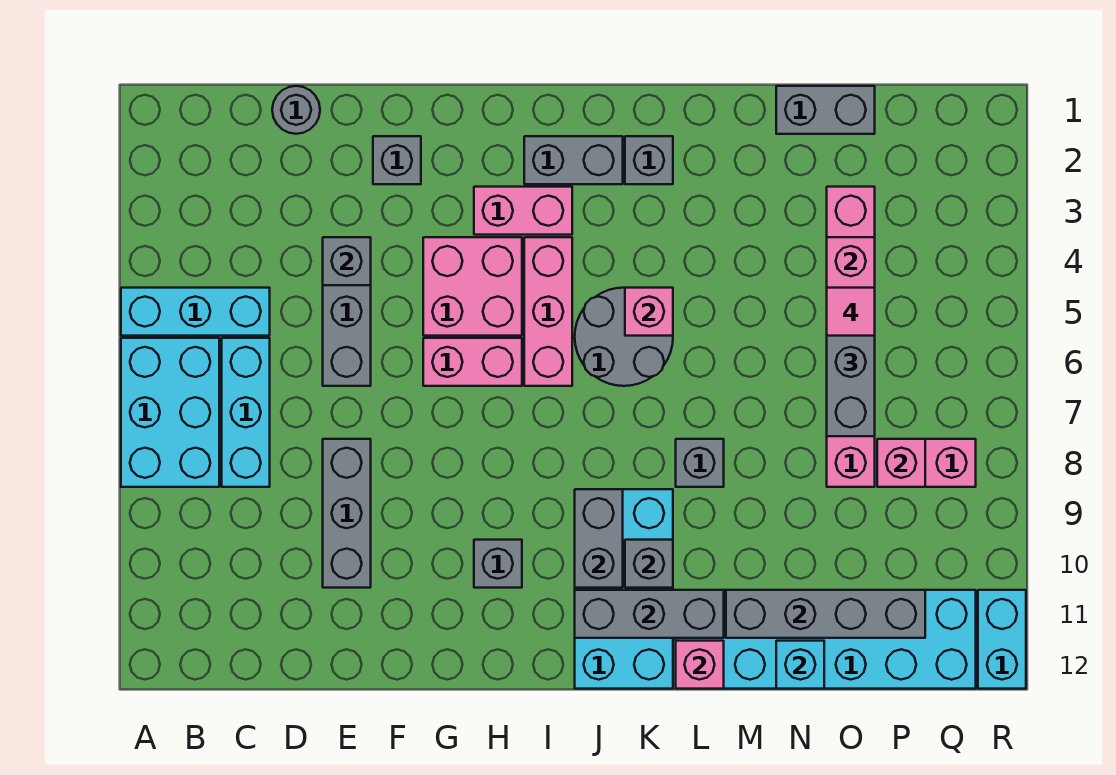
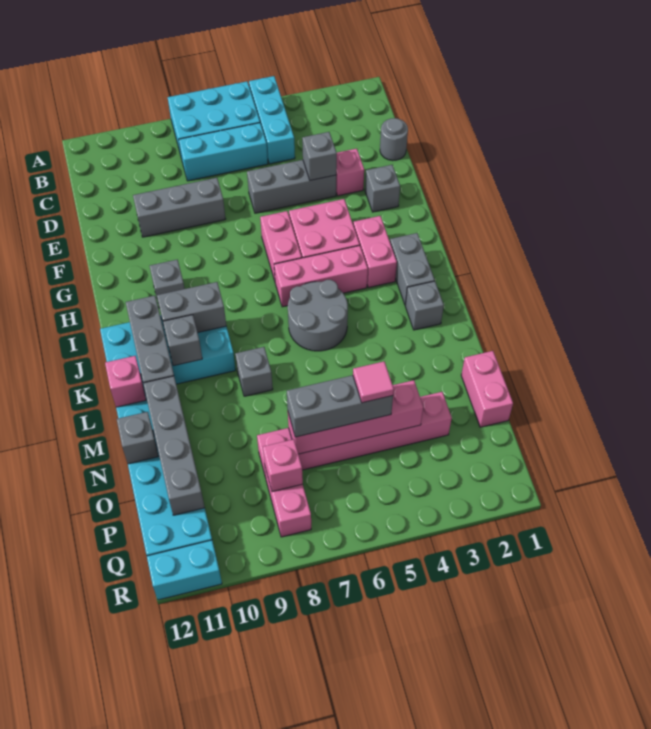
pink brick K5 level 2 -> pink brick E3 level 1
grey brick N1:O1 level 1 -> pink brick N1:O1 level 1
cyan brick N12 level 2 -> grey brick N12 level 2

